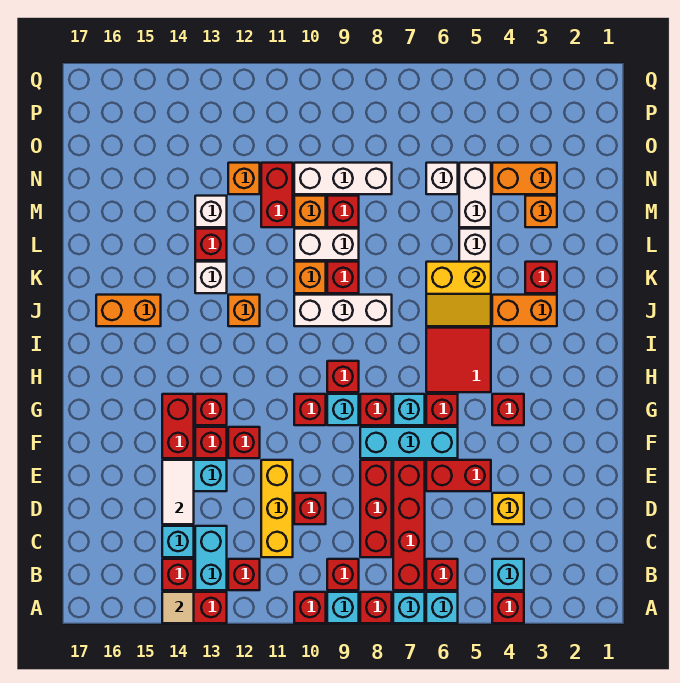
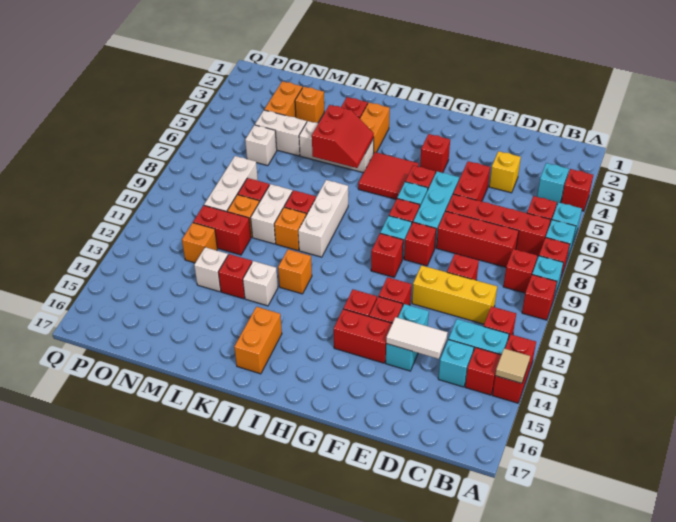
red brick H9 level 1 -> red brick F9 level 1
yellow slope J5:K6 level 2 top K -> red slope J5:K6 level 2 top K

